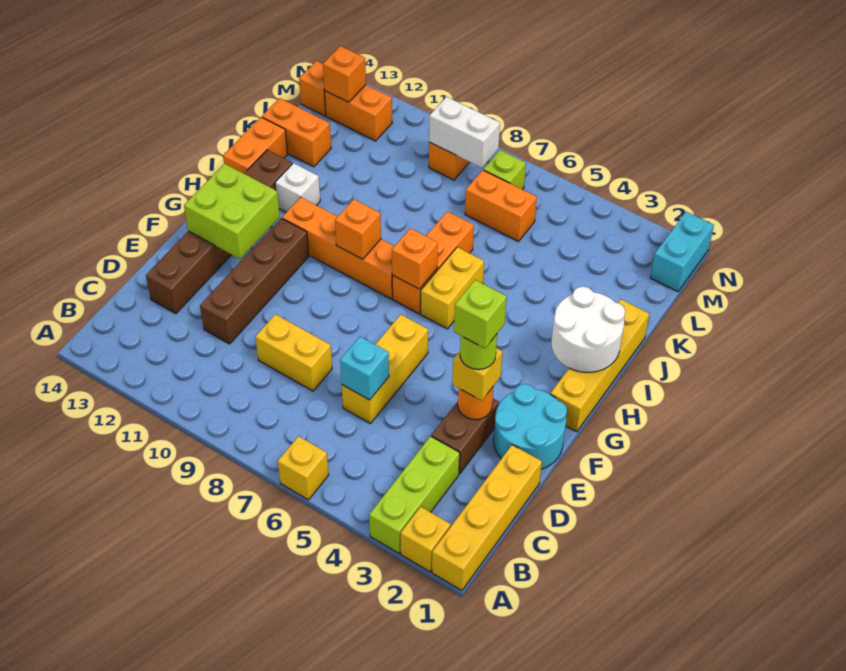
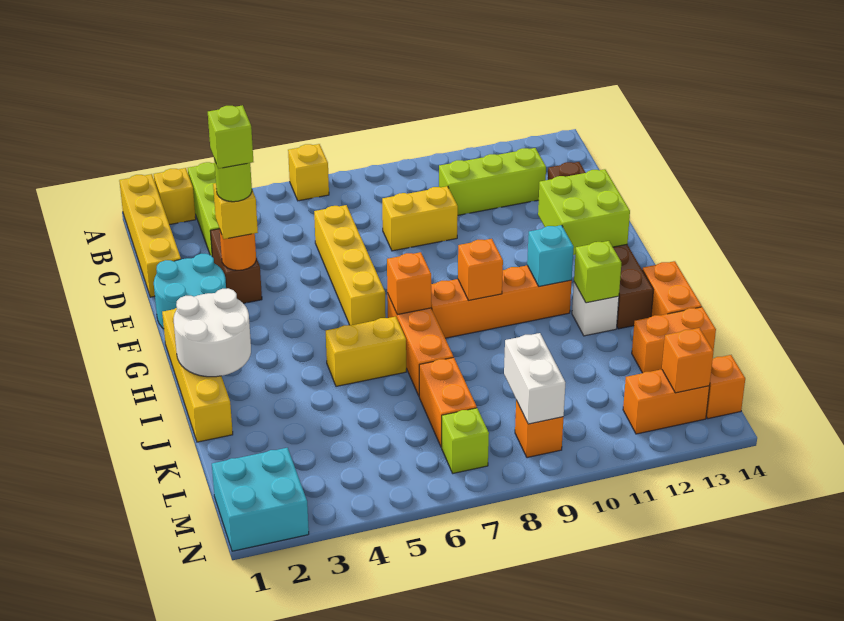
none -> lime brick C10:C12 level 1
yellow brick D6:F6 level 1 -> yellow brick D6:G6 level 1
cyan brick D6 level 2 -> cyan brick H11 level 2
brown brick D11:G11 level 1 -> none
yellow brick H6:I6 level 1 -> yellow brick I5:I6 level 1
none -> lime brick I12 level 2
orange brick L6:L7 level 1 -> orange brick K7:L7 level 1
cyan brick M1:N1 level 1 -> cyan brick M1:N2 level 1
white brick M8:M9 level 2 -> white brick L9:M9 level 2

